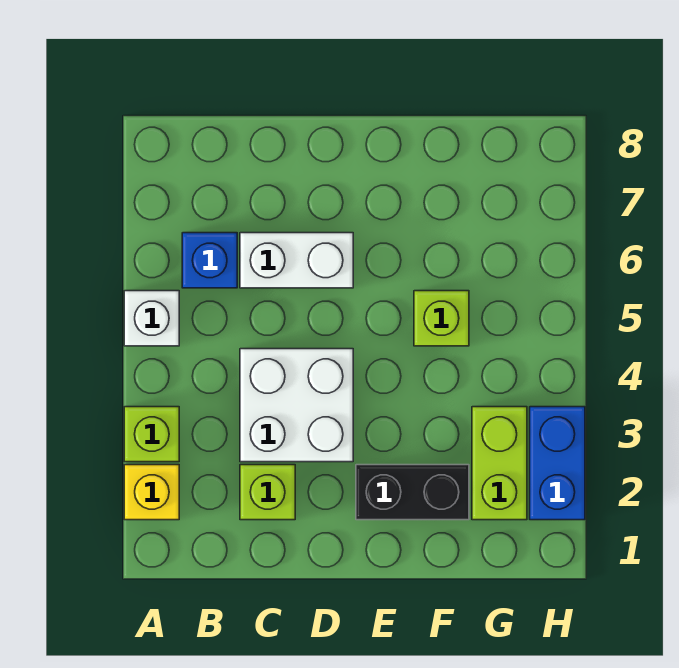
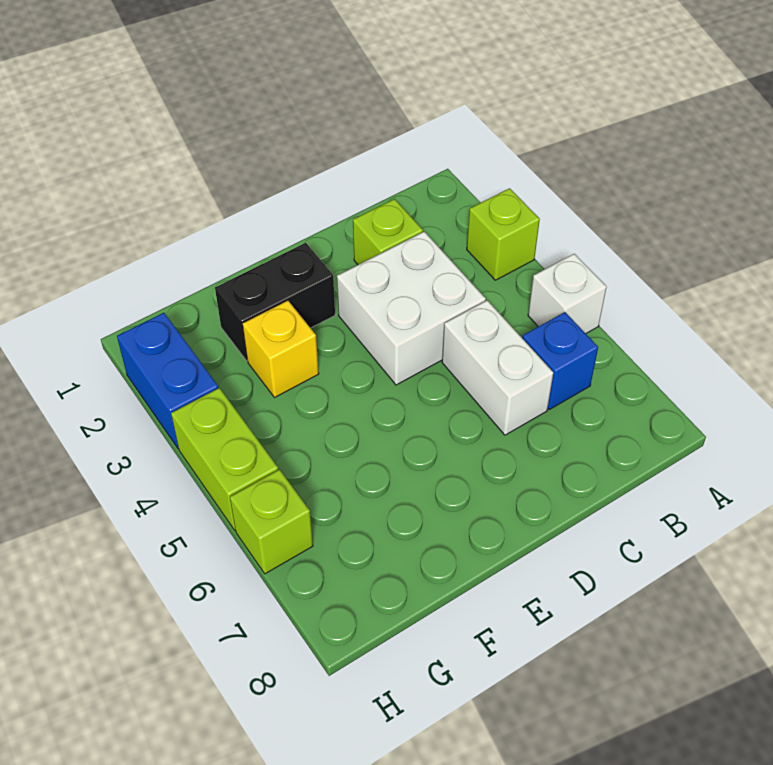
yellow brick A2 level 1 -> yellow brick F3 level 1
white brick C6:D6 level 1 -> white brick C5:C6 level 1
lime brick F5 level 1 -> lime brick H6 level 1
lime brick G2:G3 level 1 -> lime brick H4:H5 level 1

